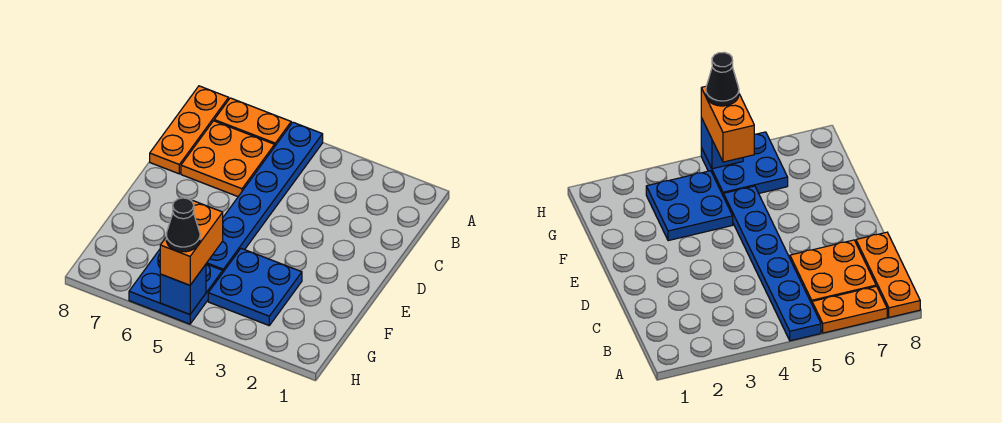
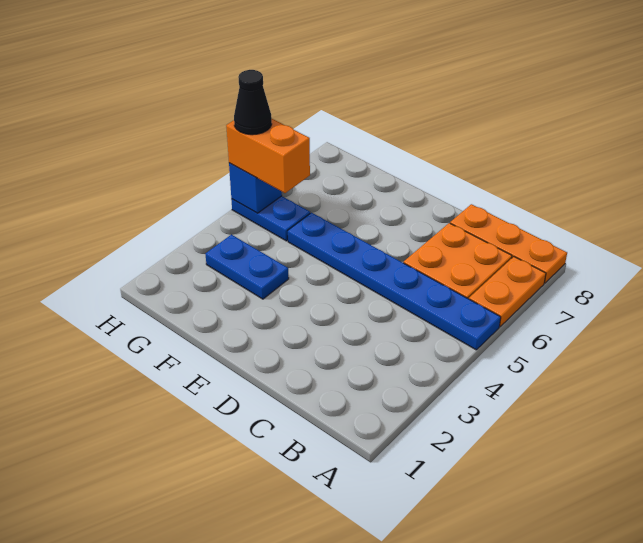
blue plate F3:G4 level 1 -> blue plate F3:G3 level 1
blue plate G5:H6 level 1 -> blue plate G5:H5 level 1

